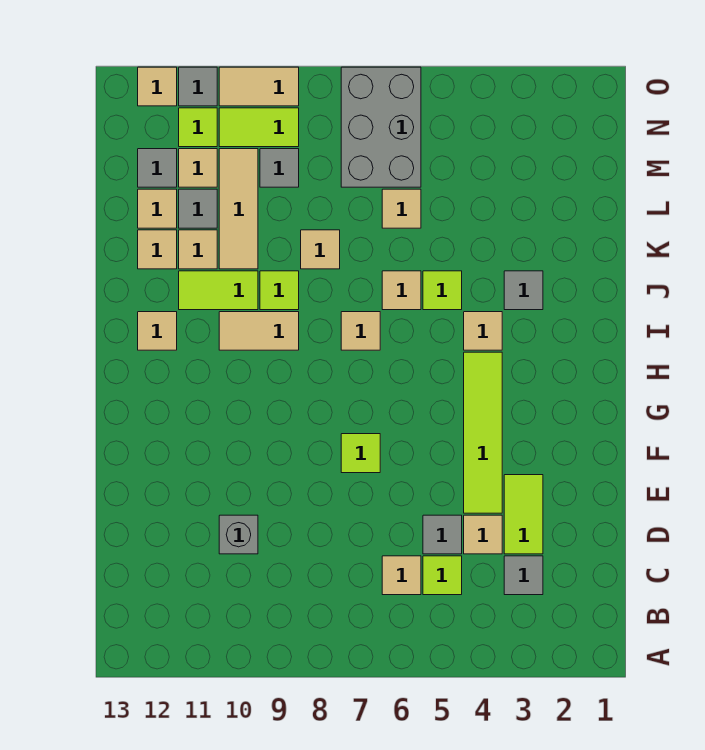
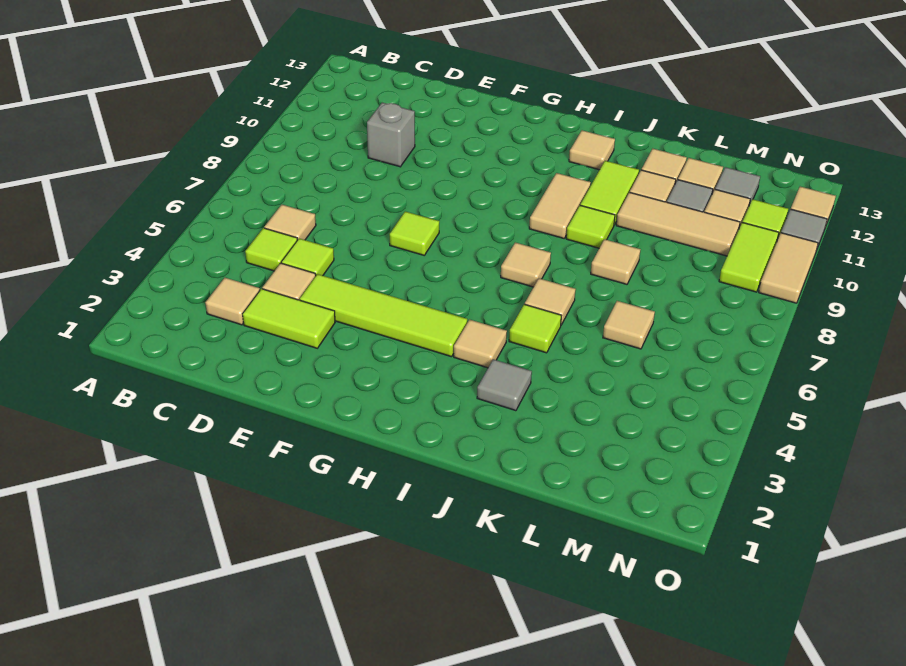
grey tile C3 level 1 -> tan tile C3 level 1
grey tile D5 level 1 -> lime tile D5 level 1
grey brick M6:O7 level 1 -> none
grey tile M9 level 1 -> none

